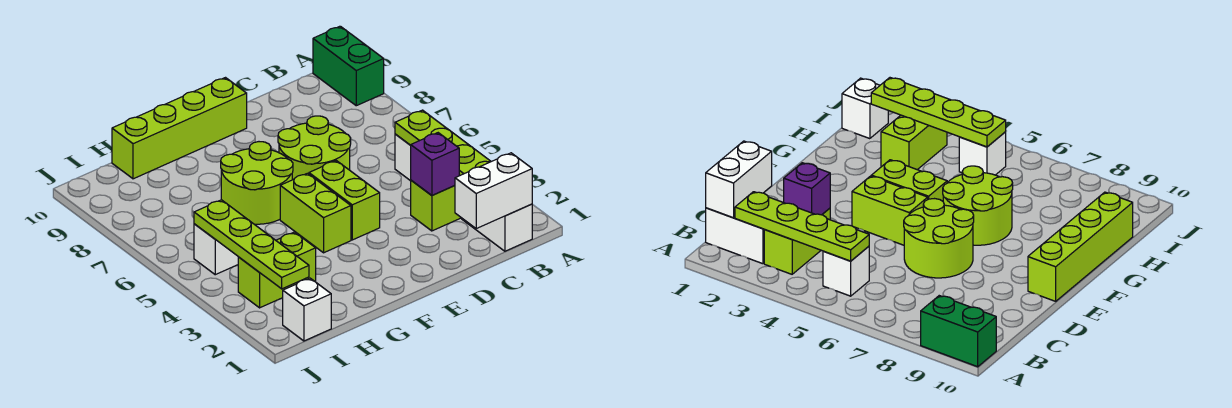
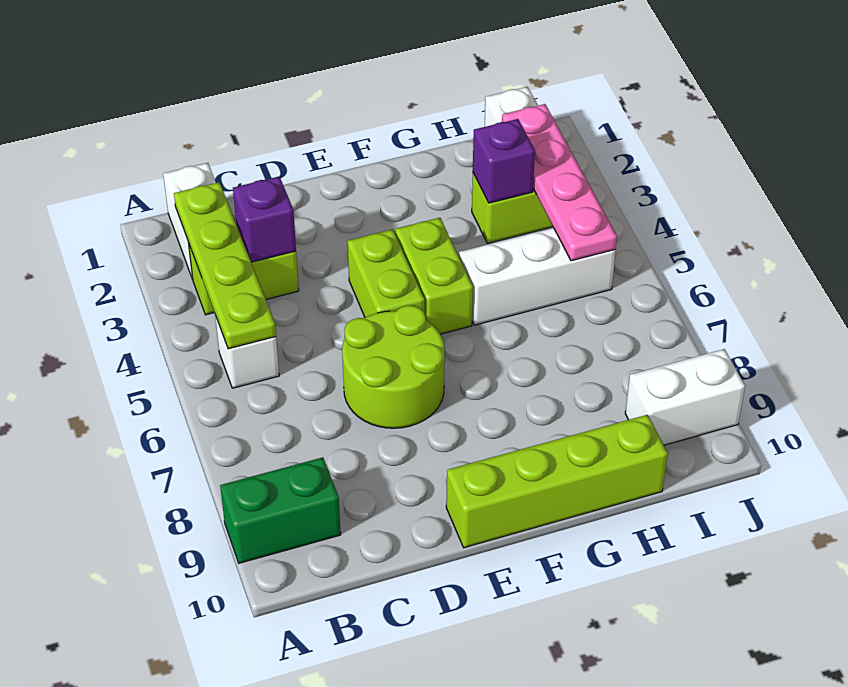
green brick A9:A10 level 1 -> green brick A9:B9 level 1
white brick B1:C1 level 2 -> white brick I9:J9 level 1
lime round brick F6:G7 level 1 -> none
none -> purple brick H3 level 2
lime plate I2:I5 level 2 -> pink plate I2:I5 level 2
white brick I5 level 1 -> white brick G5:I5 level 1

